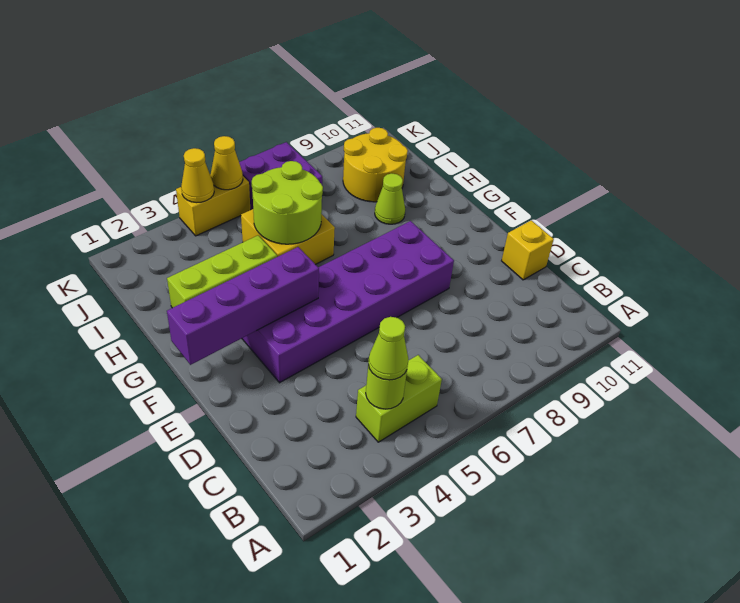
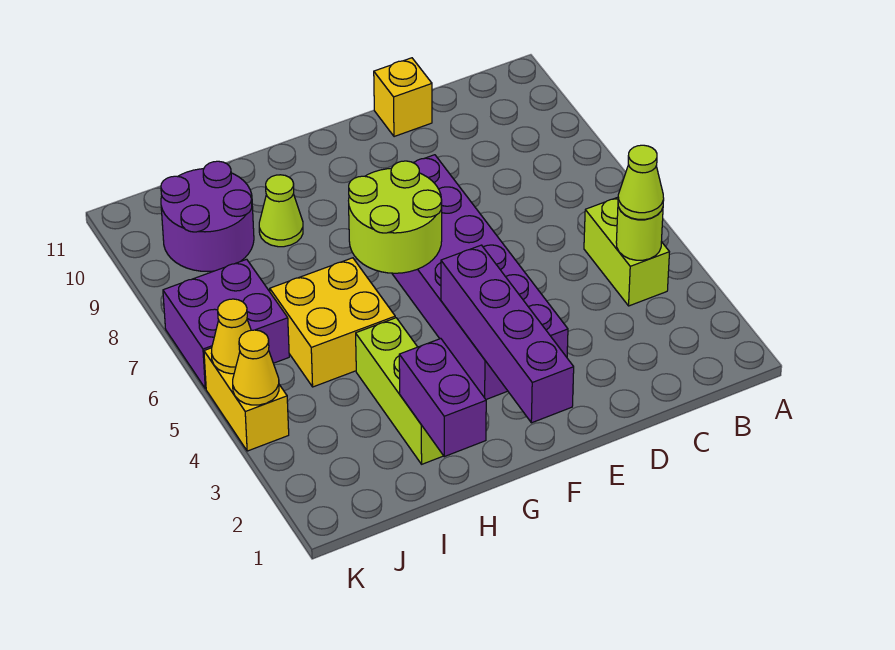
none -> purple brick H1:H2 level 2
lime round brick H5:I6 level 2 -> lime round brick F6:G7 level 2
yellow round brick I9:J10 level 1 -> purple round brick I9:J10 level 1

